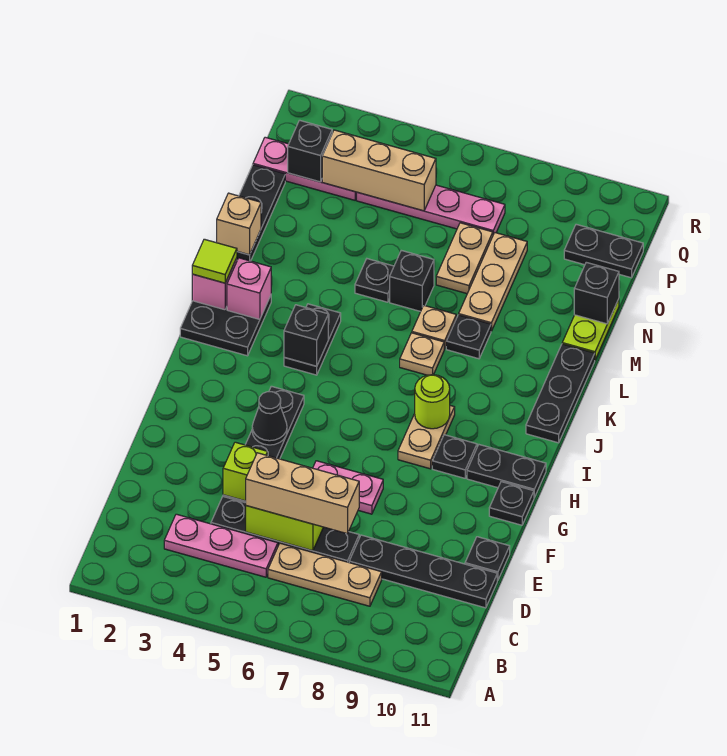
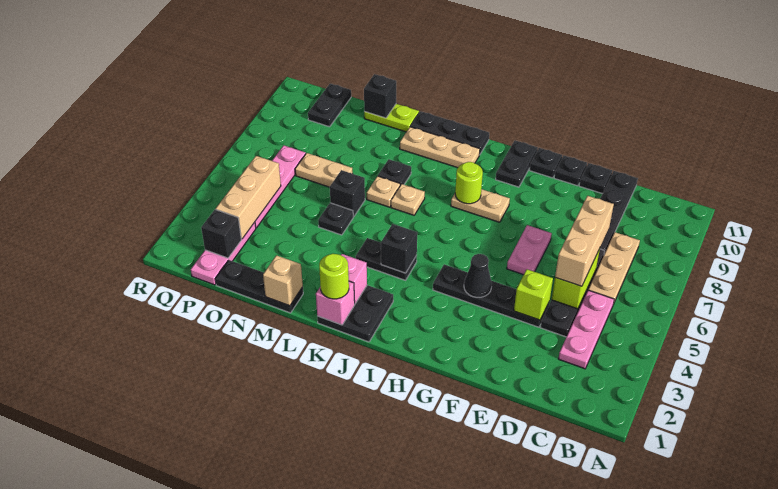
black plate H9 level 1 -> black plate F11 level 1
lime tile K1 level 3 -> lime round brick K1 level 3
tan plate M8:O8 level 1 -> tan plate J10:L10 level 1

